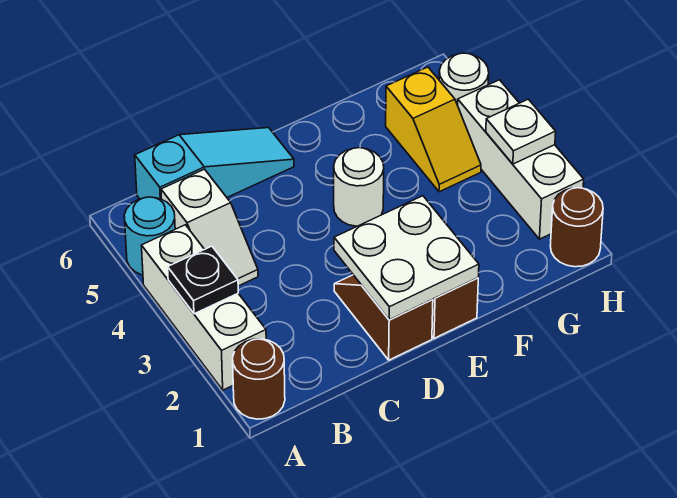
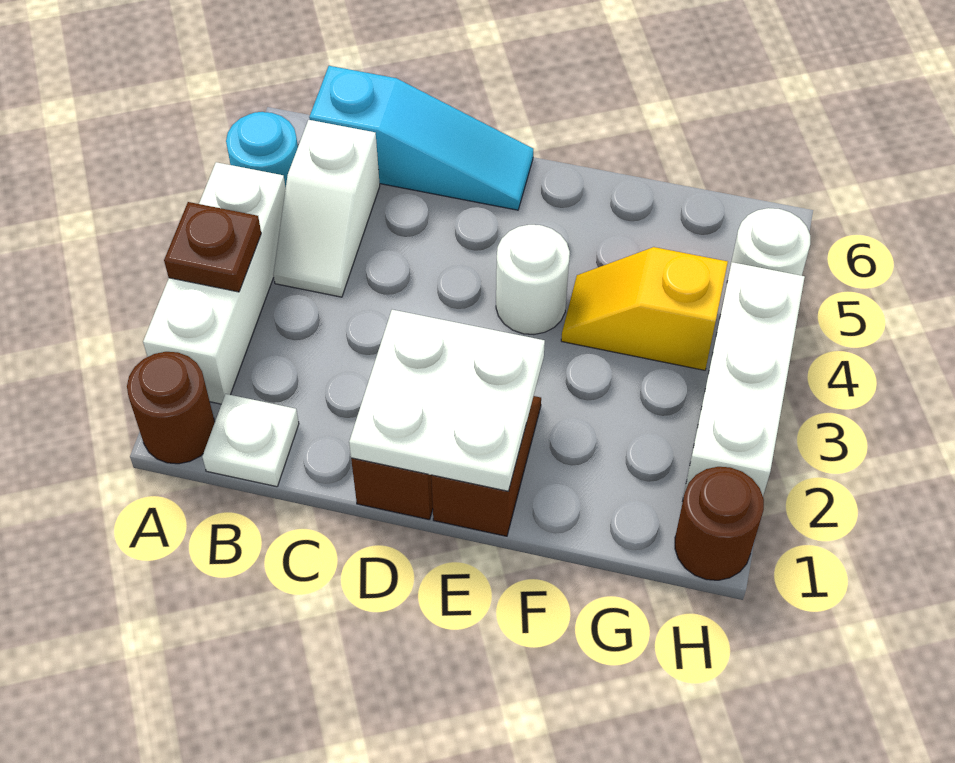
black plate A3 level 2 -> brown plate A3 level 2
yellow slope G4:G5 level 1 top 5 -> yellow slope F4:G4 level 1 top G
white plate H3 level 2 -> white plate B1 level 1

